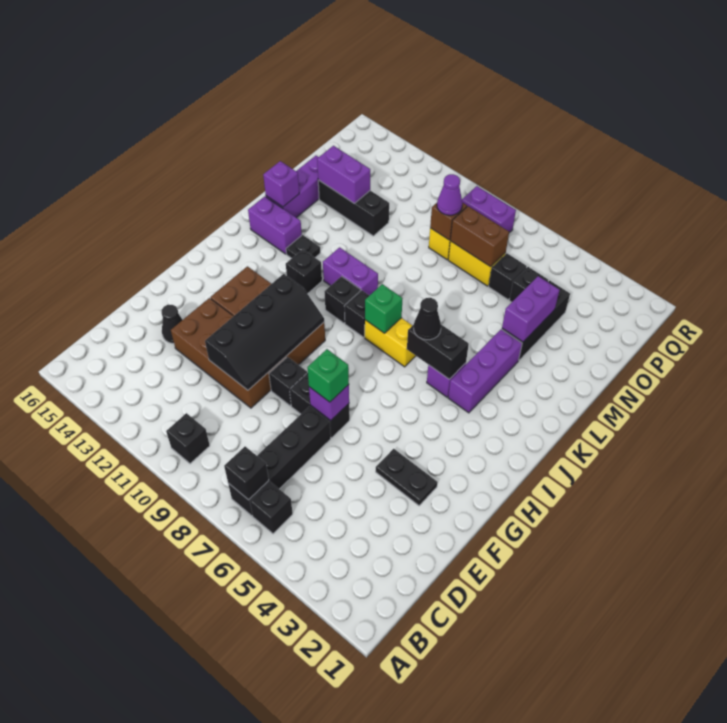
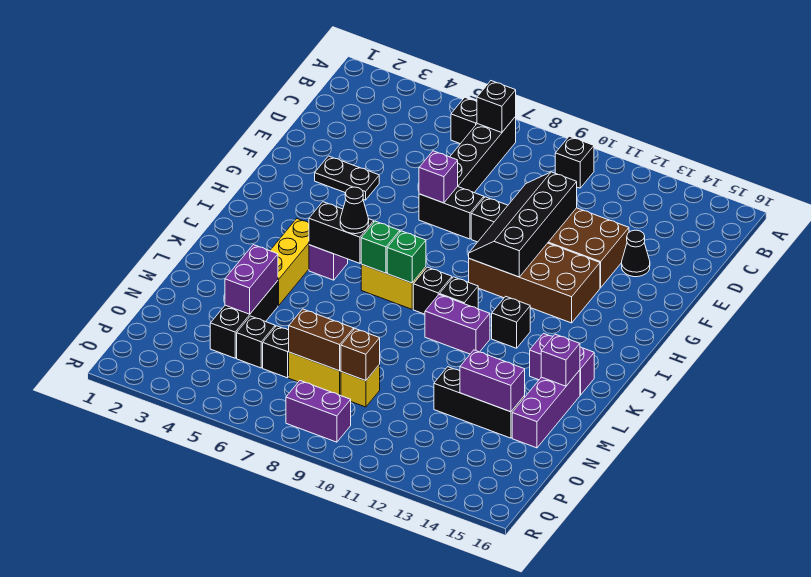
green brick F7 level 3 -> green brick J7 level 2
purple brick J4:L4 level 1 -> yellow brick J4:L4 level 1
black plate K13 level 1 -> none
purple cone O9 level 3 -> none

